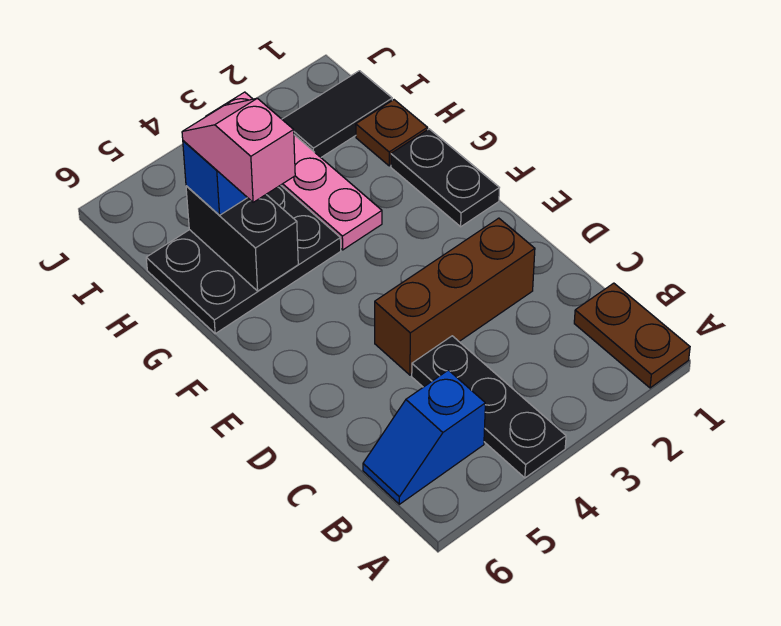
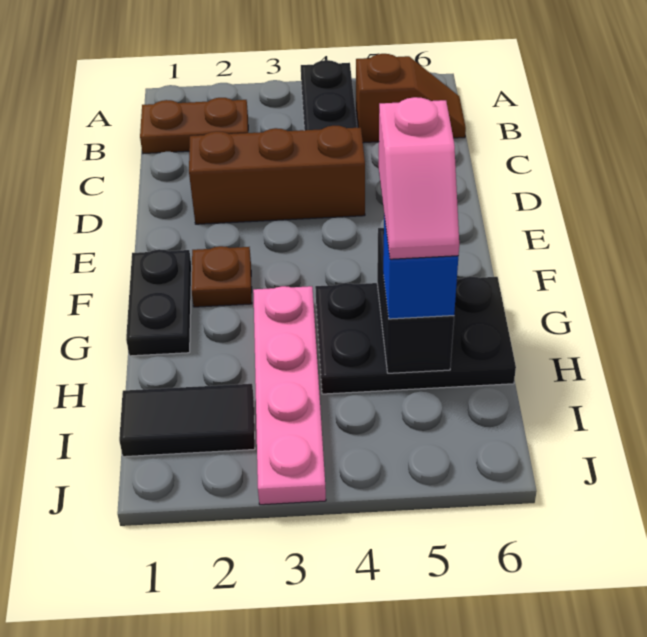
brown plate A1:B1 level 1 -> brown plate B1:B2 level 1
blue slope B5:B6 level 1 top 5 -> brown slope B5:B6 level 1 top 5
brown plate H1 level 1 -> brown plate F2 level 1

